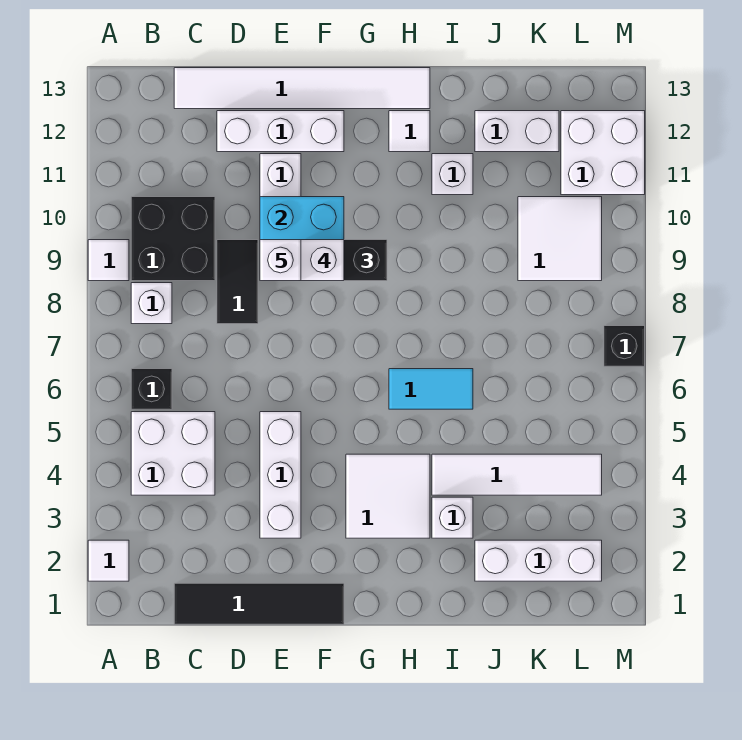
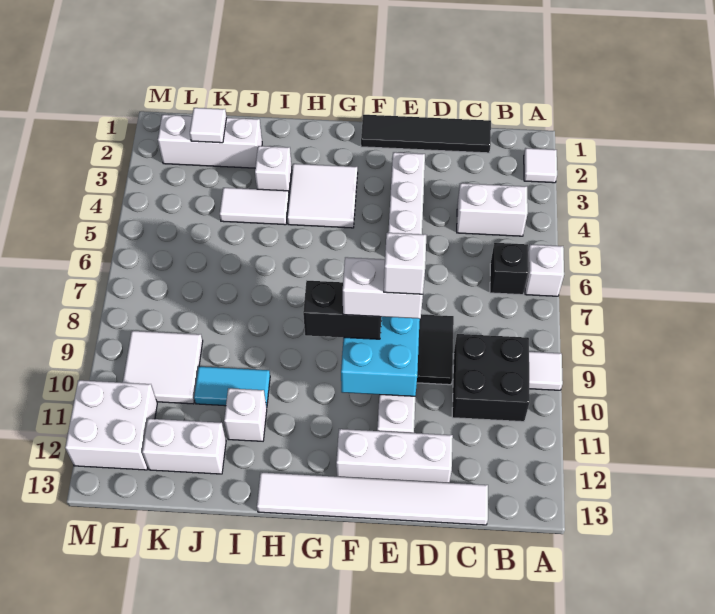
white brick B4:C5 level 1 -> white brick B4:C4 level 1
white brick B8 level 1 -> white brick A6 level 1
cyan tile H6:I6 level 1 -> cyan tile I10:J10 level 1
white tile H12 level 1 -> white tile K2 level 2
white tile I4:L4 level 1 -> white tile I4:J4 level 1
black brick M7 level 1 -> none

